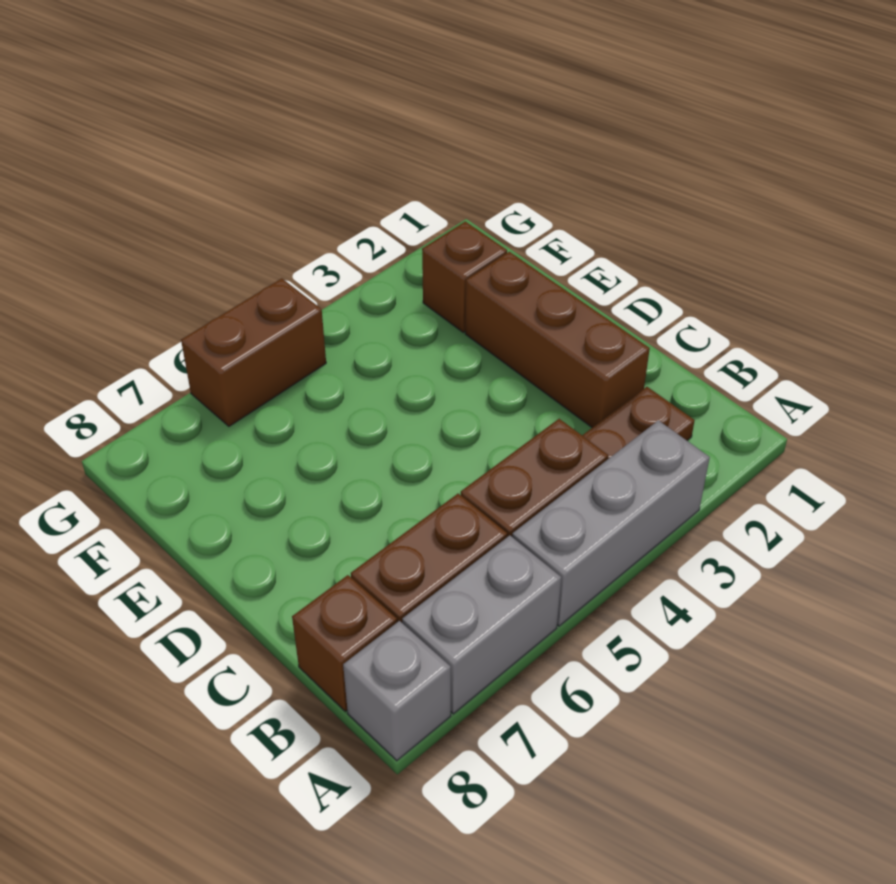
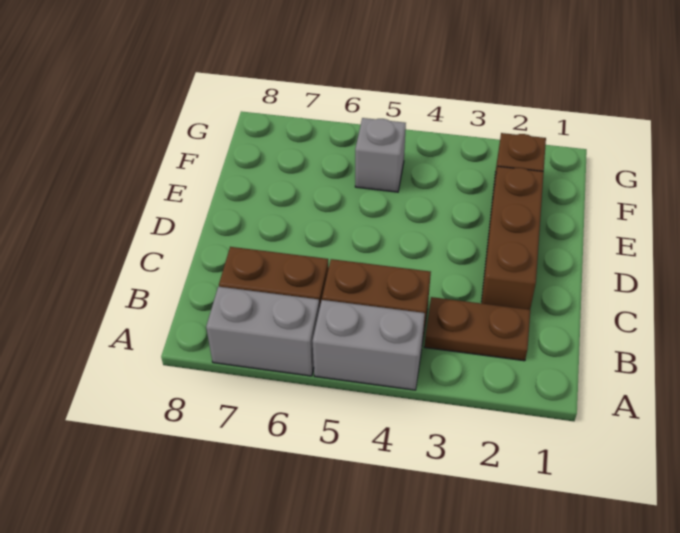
grey brick A3:A5 level 1 -> grey brick A4:A5 level 1
grey brick A8 level 1 -> grey brick F5 level 1
brown brick B8 level 1 -> none
brown brick G5:G6 level 1 -> none

